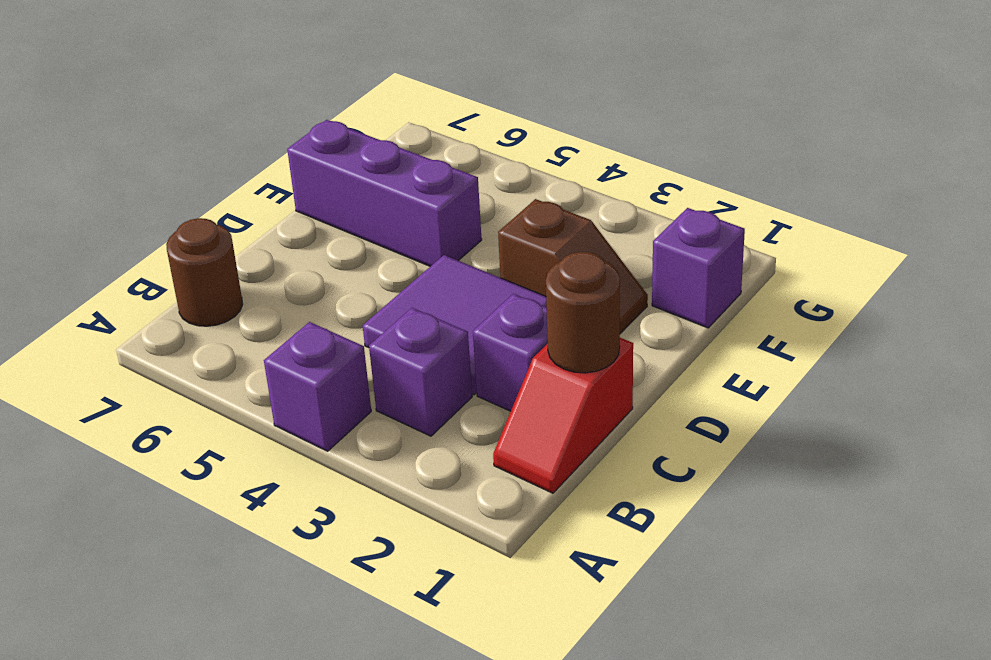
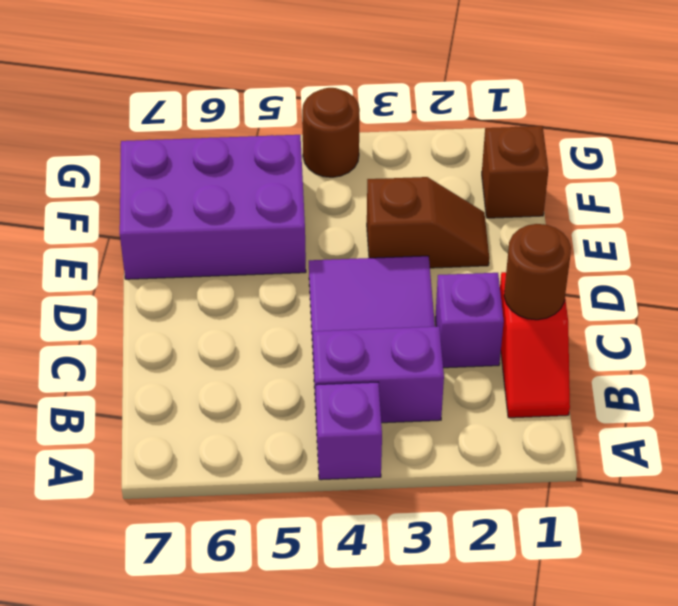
purple brick B3 level 1 -> purple brick B3:B4 level 1
brown round brick B7 level 1 -> brown round brick G4 level 1
purple brick E5:E7 level 1 -> purple brick E5:F7 level 1
purple brick F1 level 1 -> brown brick F1 level 1

